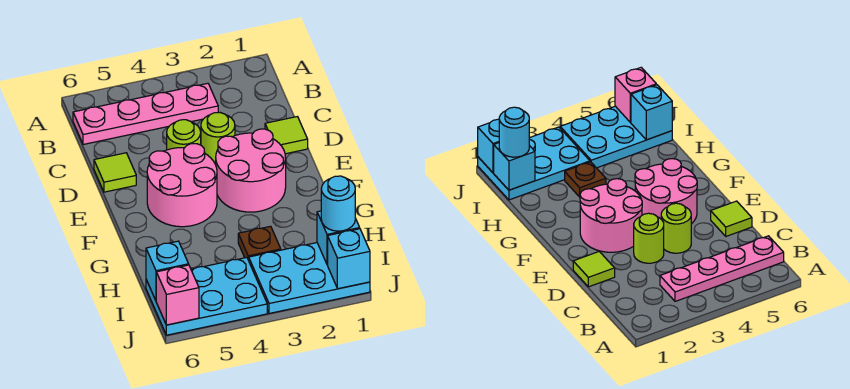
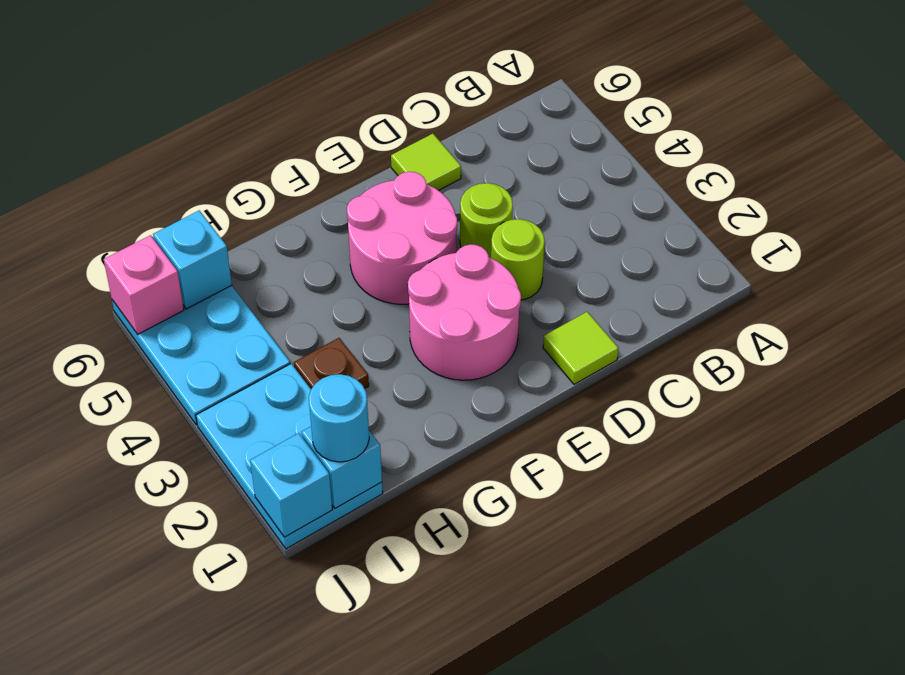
pink plate B3:B6 level 1 -> none

